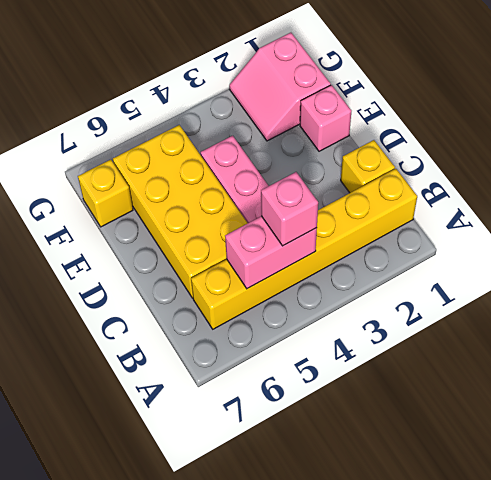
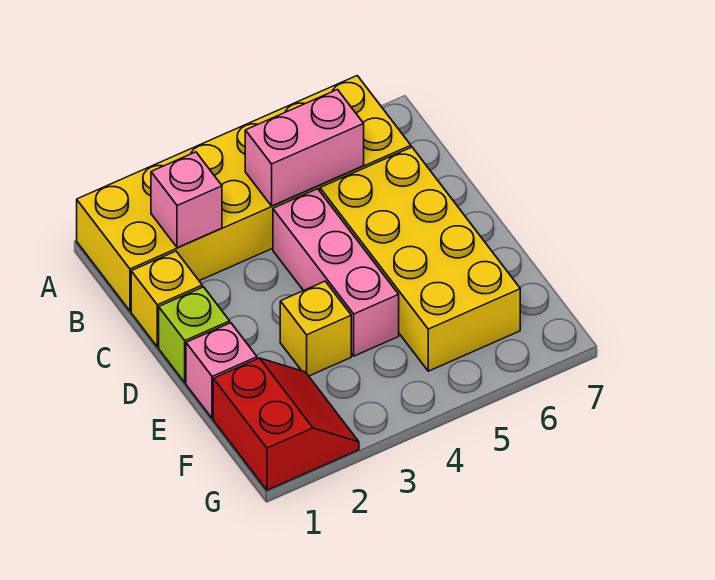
yellow brick B1:B6 level 1 -> yellow brick A1:B6 level 1
pink brick B4 level 3 -> pink brick B2 level 2
none -> lime brick D1 level 1
pink slope F1:G2 level 1 top 1 -> red slope F1:G2 level 1 top 1
yellow brick F7 level 1 -> yellow brick E3 level 1

